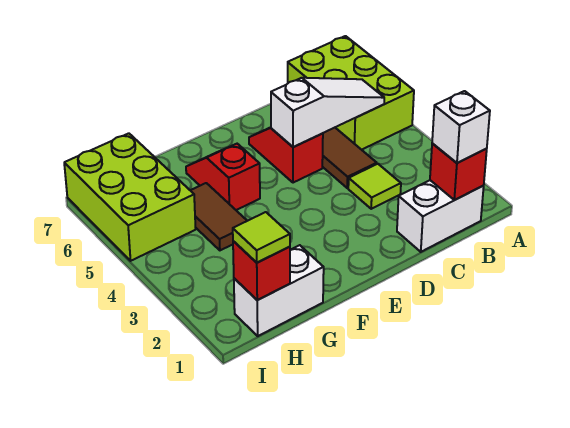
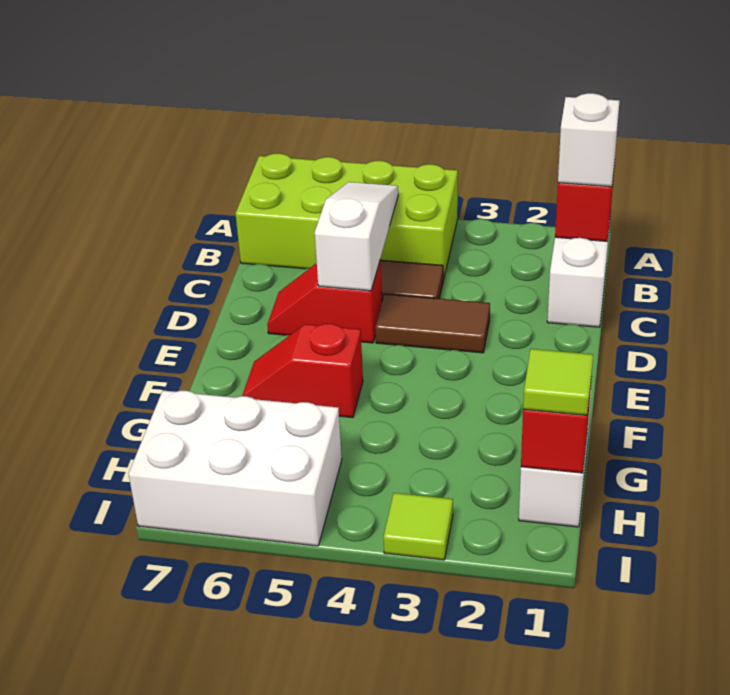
lime brick A5:B7 level 1 -> lime brick A4:B7 level 1
lime tile C3 level 1 -> lime tile I3 level 1
brown tile G4:G5 level 1 -> brown tile D3:D4 level 1
lime brick H5:I7 level 1 -> white brick H5:I7 level 1

